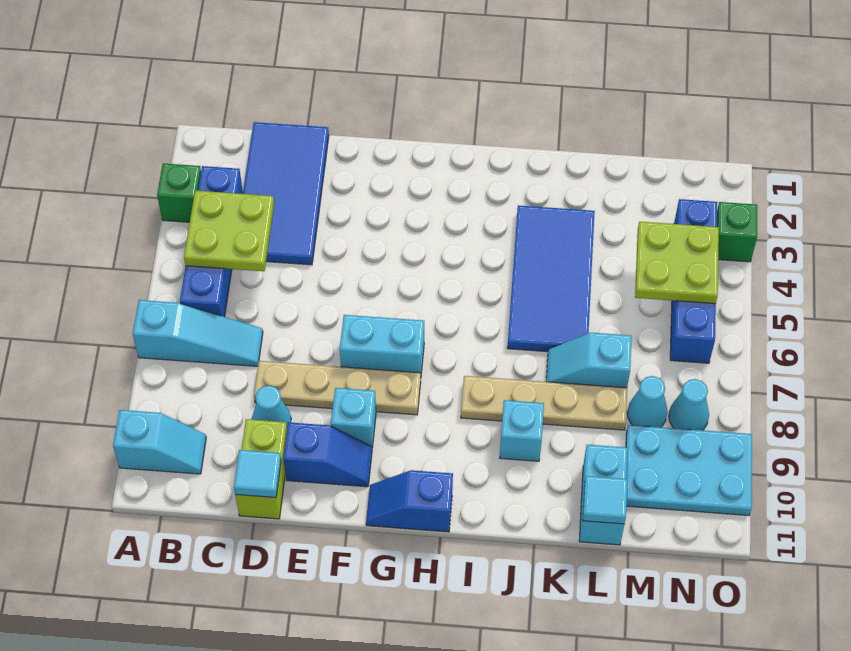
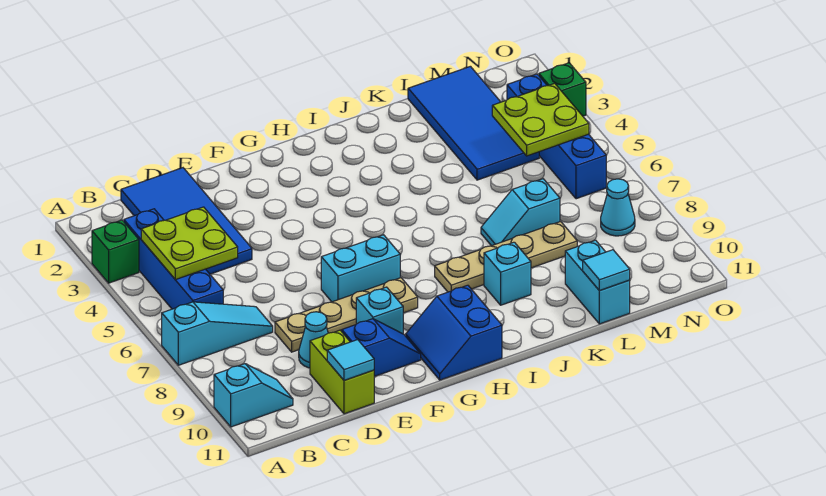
blue slope G11:H11 level 1 top H -> blue slope G10:H11 level 1 top H
blue tile J3:K6 level 1 -> blue tile L1:M4 level 1
cyan cone M8 level 1 -> none
cyan plate M9:O10 level 1 -> none

